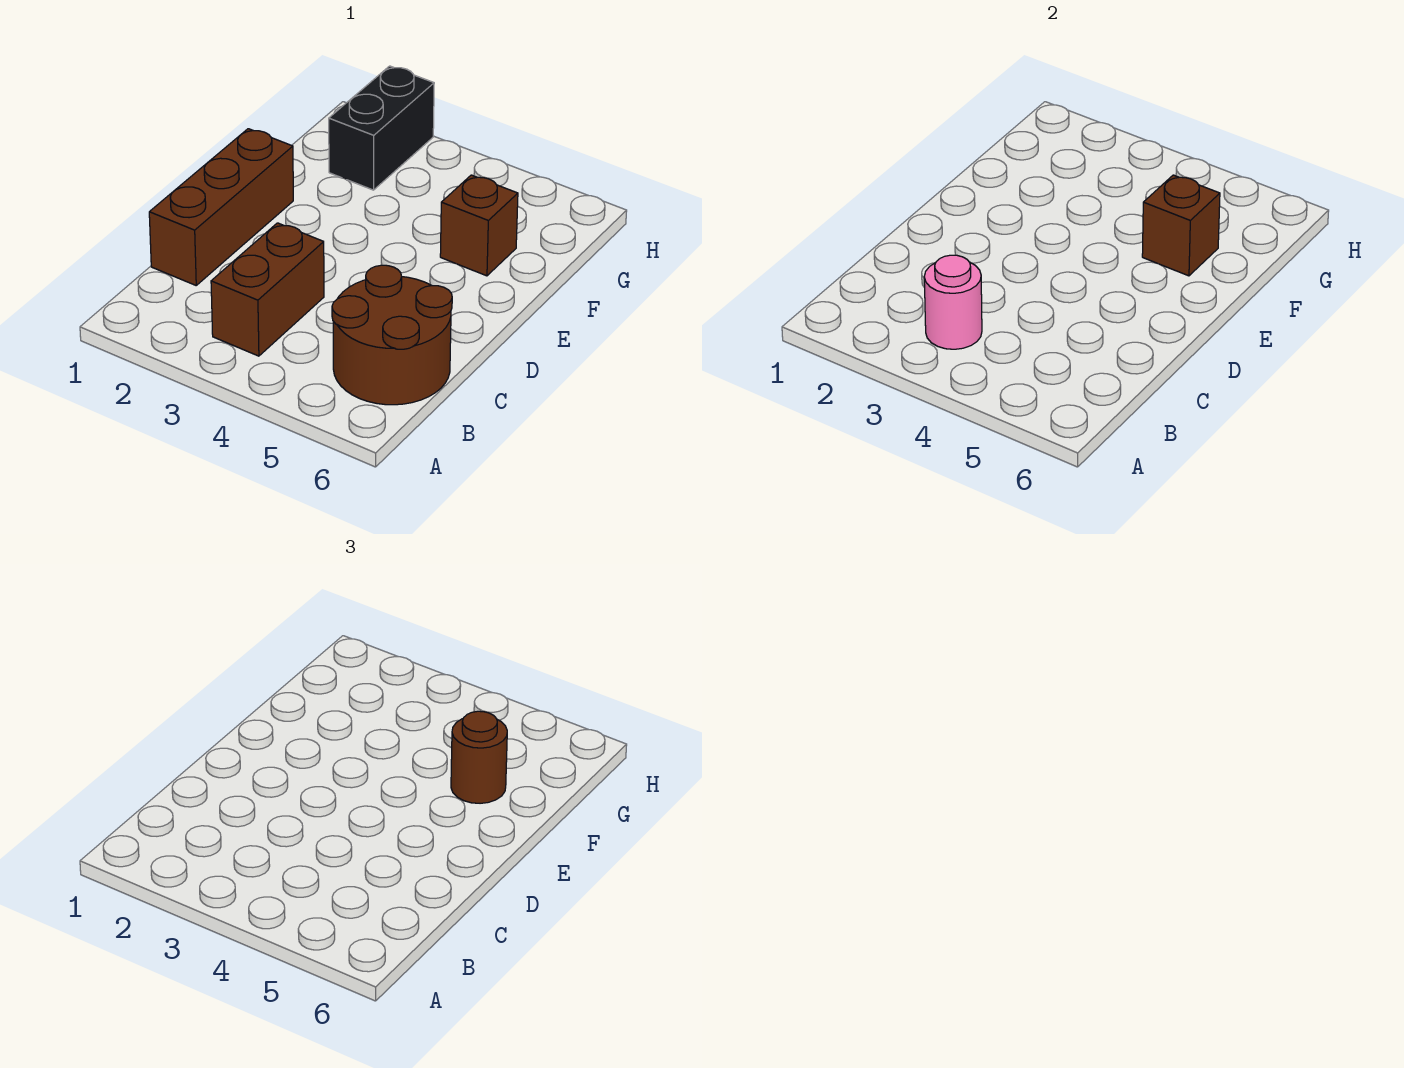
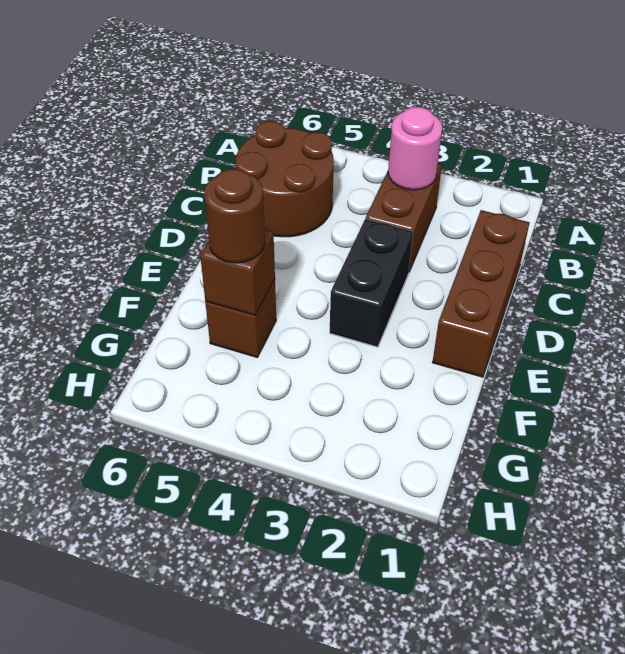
black brick G2:H2 level 1 -> black brick D3:E3 level 1

